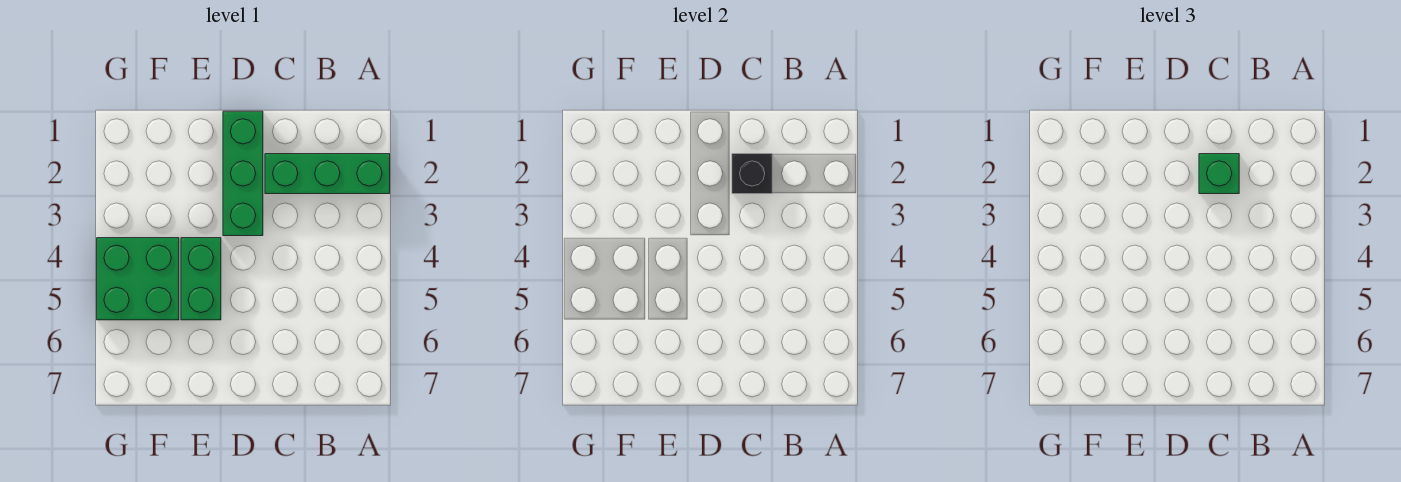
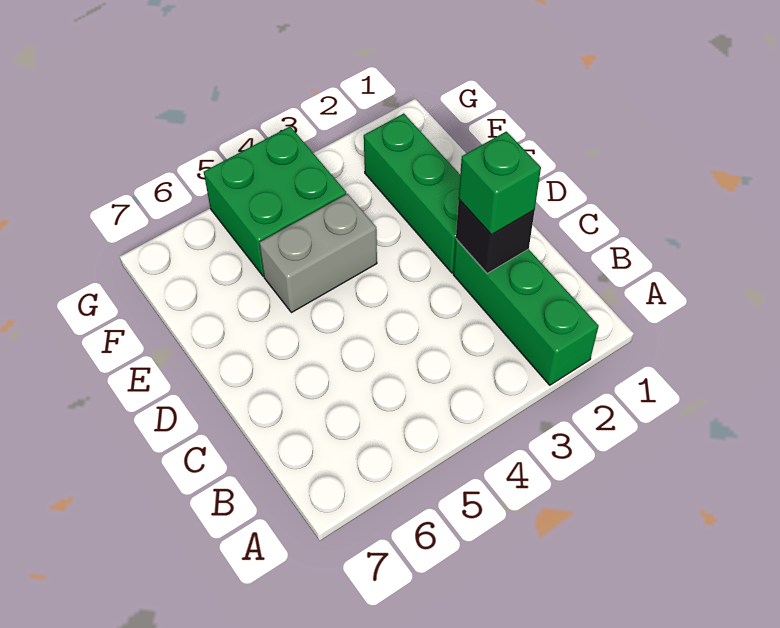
green brick D1:D3 level 1 -> green brick D2:F2 level 1
green brick E4:E5 level 1 -> grey brick E4:E5 level 1

